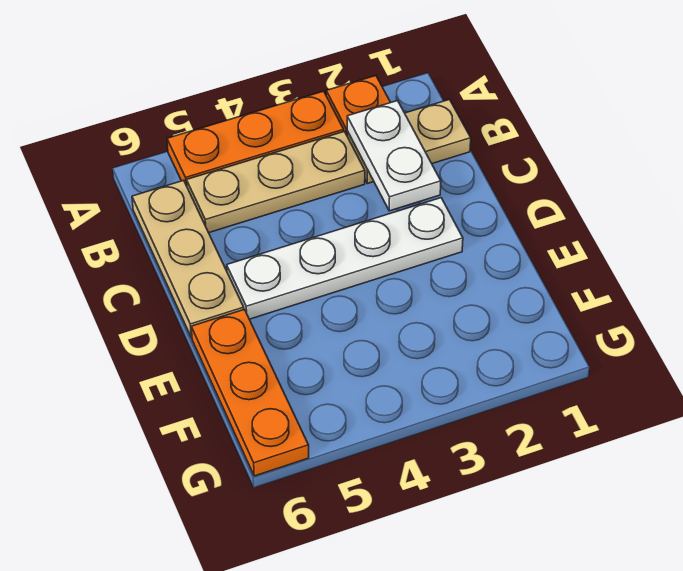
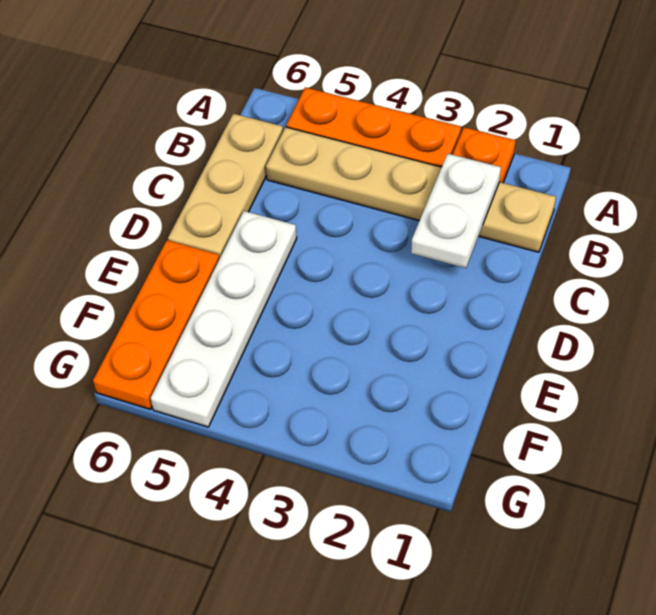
white plate D2:D5 level 1 -> white plate D5:G5 level 1

